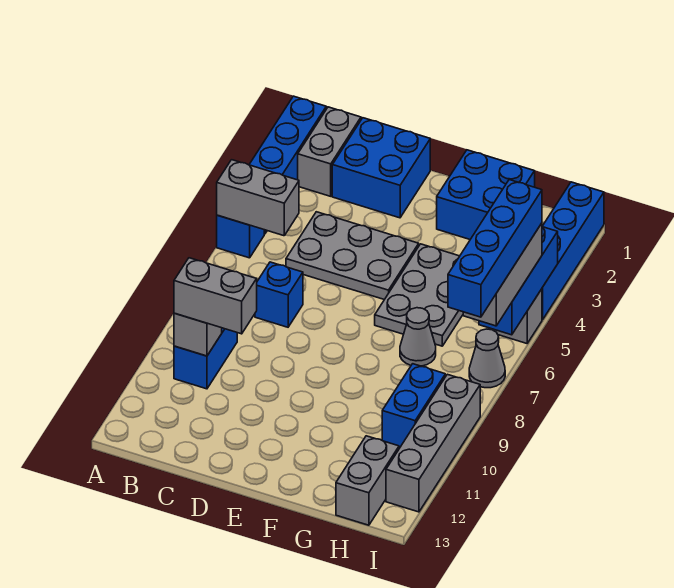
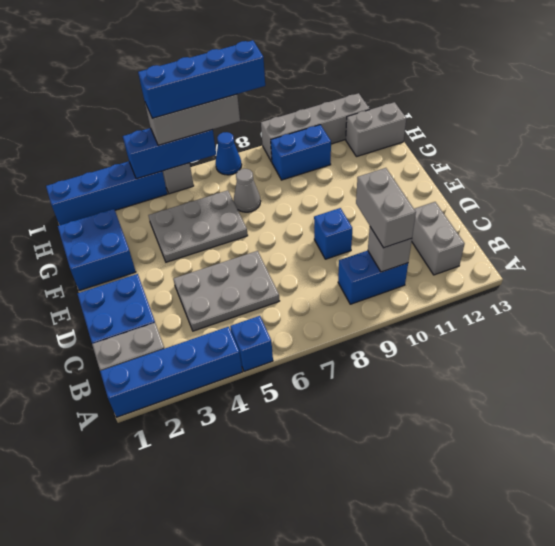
grey brick A5:B5 level 2 -> grey brick B12:C12 level 1
grey plate C4:E5 level 1 -> grey plate C4:D6 level 1
blue brick C7 level 1 -> blue brick D9 level 1
grey cone I7 level 1 -> blue cone I7 level 1

